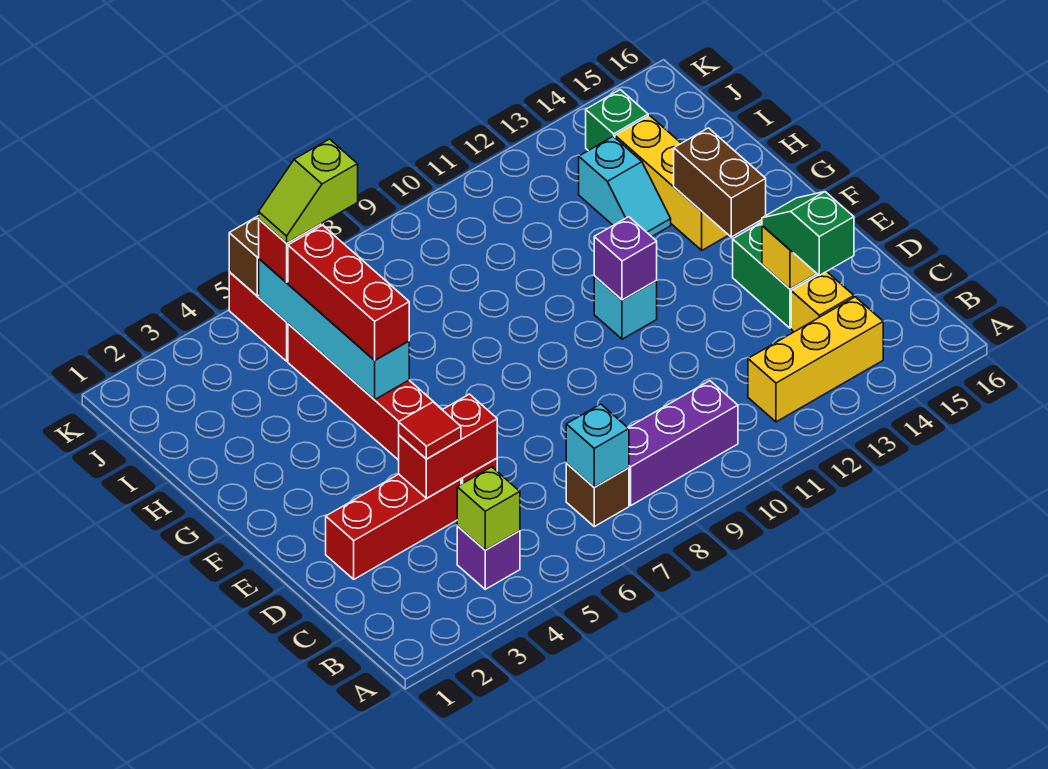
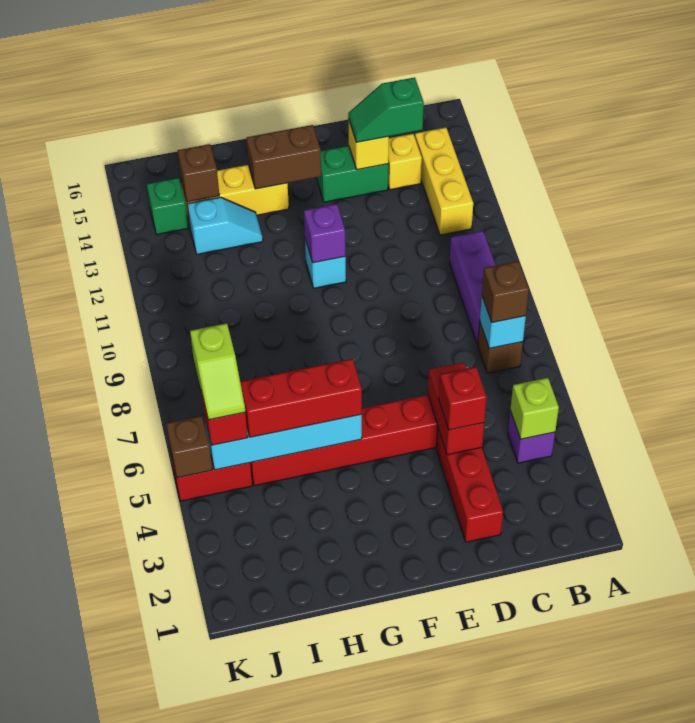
none -> brown brick B7 level 3
red tile D4 level 3 -> red brick D4 level 3
none -> brown brick I14 level 2

